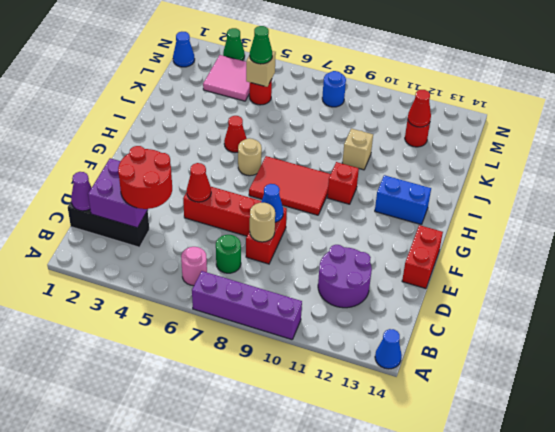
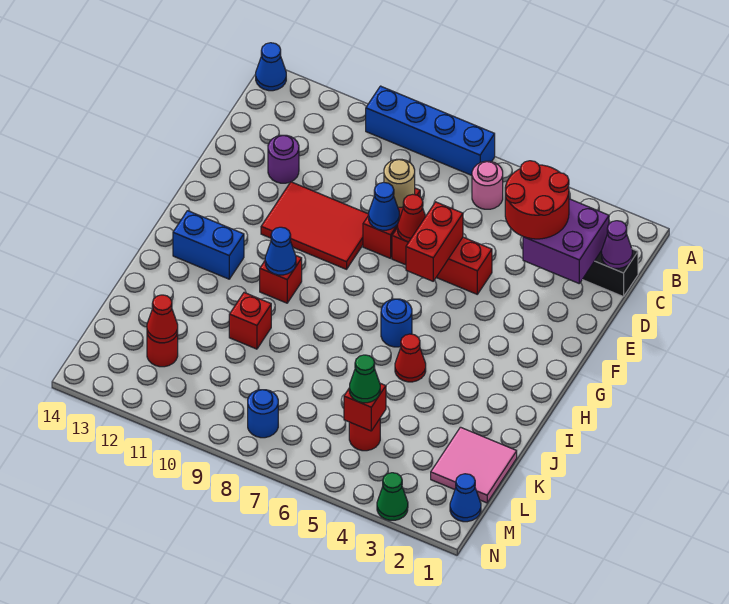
purple brick A7:A10 level 1 -> blue brick A7:A10 level 1
green round brick C7 level 1 -> none
purple round brick C11:D12 level 1 -> purple round brick D12 level 1
red cone E5 level 2 -> red cone E7 level 2
red brick E14:F14 level 1 -> red brick E6:F6 level 2
red tile G7:H9 level 1 -> red tile E9:F11 level 1
tan round brick H6 level 1 -> blue round brick H6 level 1
none -> blue cone H10 level 2
tan brick J10 level 1 -> red brick J10 level 1
pink tile L3:M4 level 1 -> pink tile K1:L2 level 1
tan brick L5 level 2 -> red brick L5 level 2

